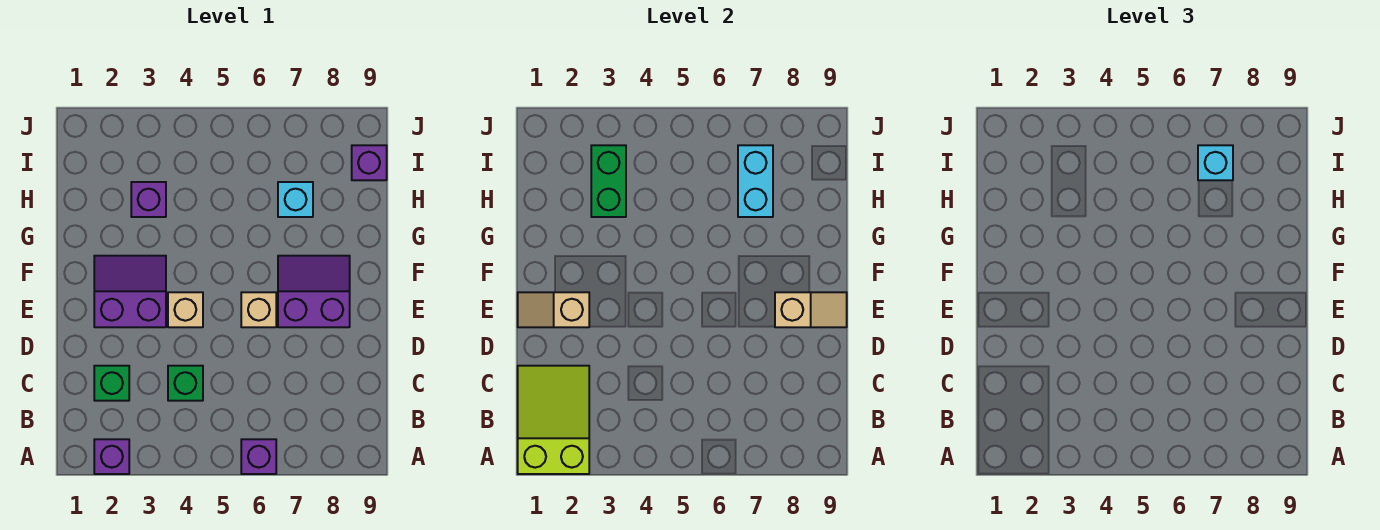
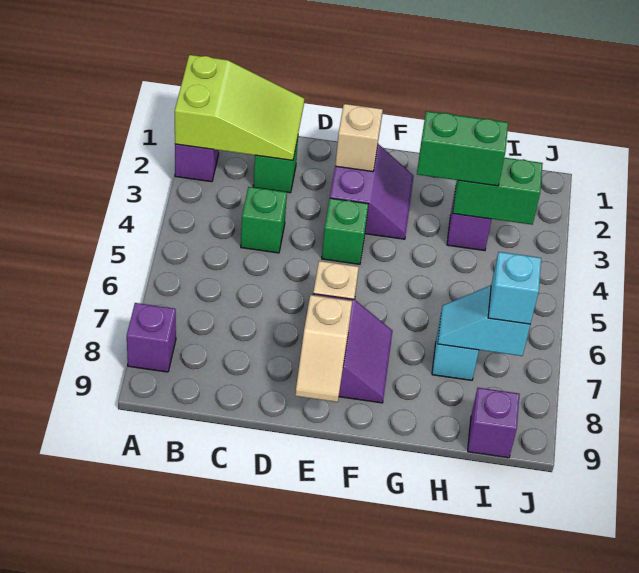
purple brick A6 level 1 -> purple brick A8 level 1
tan brick E4 level 1 -> green brick E4 level 1
none -> green brick G3:H3 level 3
cyan brick H7:I7 level 2 -> cyan slope H7:I7 level 2 top I

